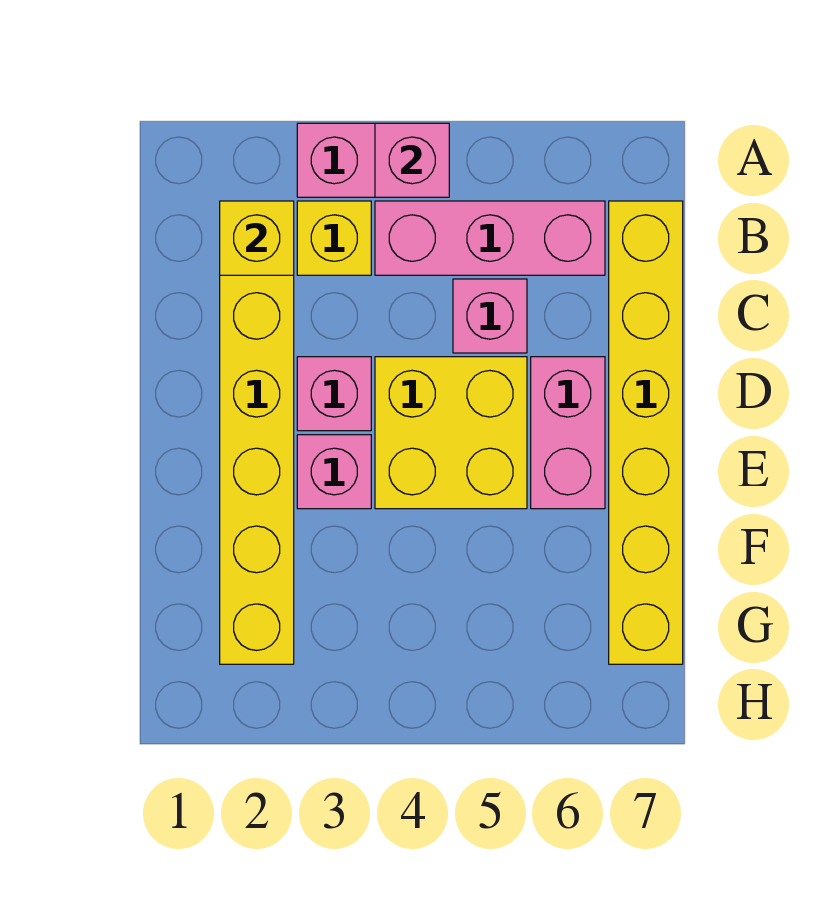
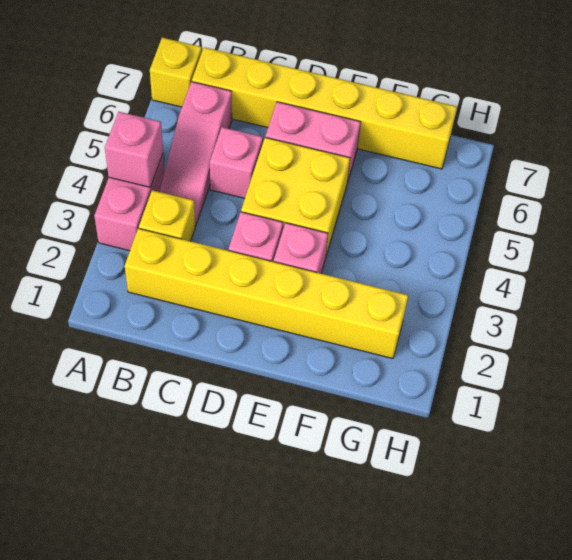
yellow brick B2 level 2 -> yellow brick A7 level 1
pink brick B4:B6 level 1 -> pink slope B4:B6 level 1 top 6

